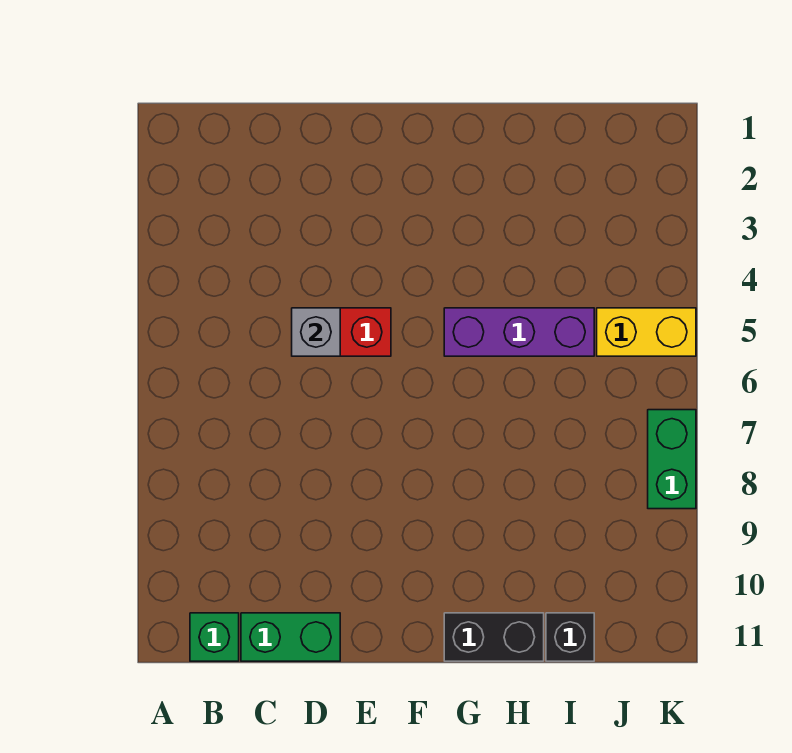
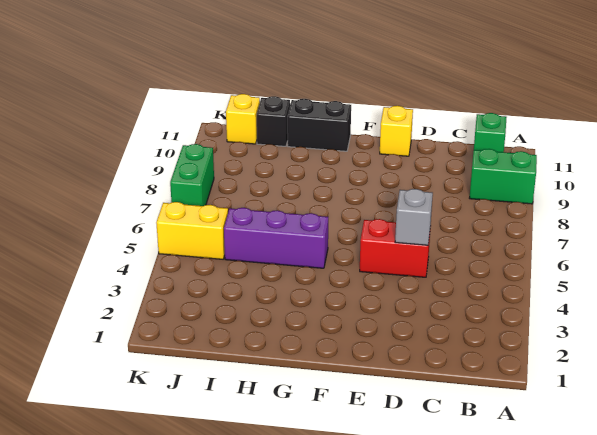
green brick C11:D11 level 1 -> green brick A9:B9 level 1
none -> yellow brick E11 level 1
none -> yellow brick J11 level 1

